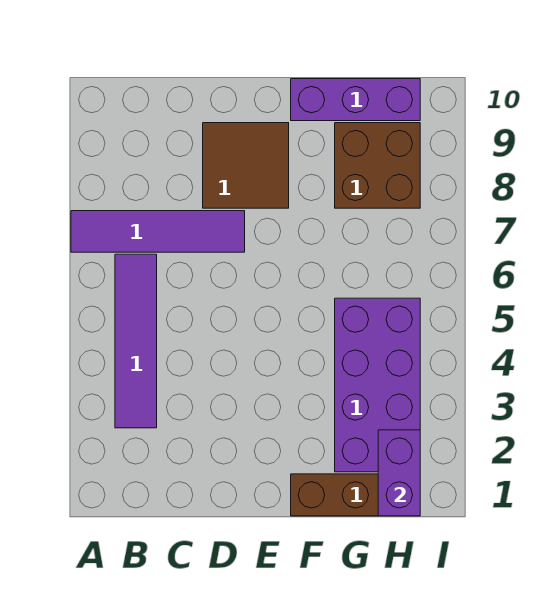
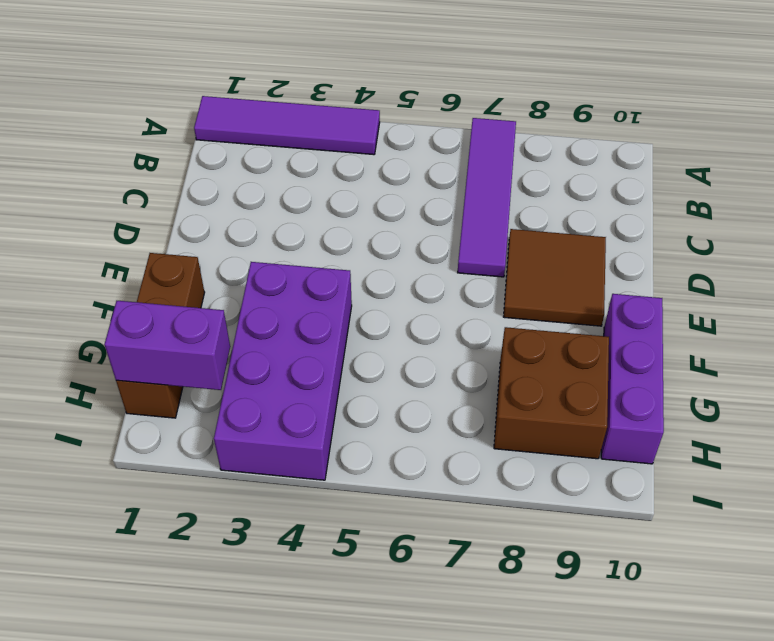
purple tile B3:B6 level 1 -> purple tile A1:A4 level 1
purple brick G2:H5 level 1 -> purple brick F3:I4 level 1

